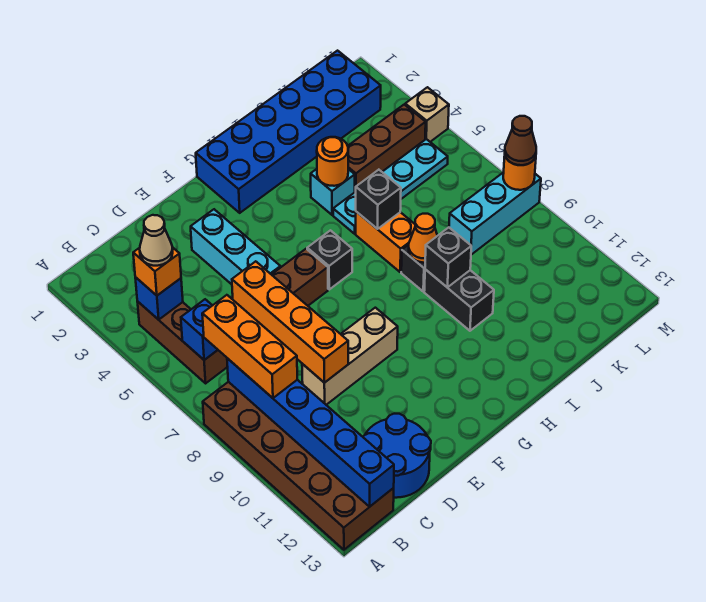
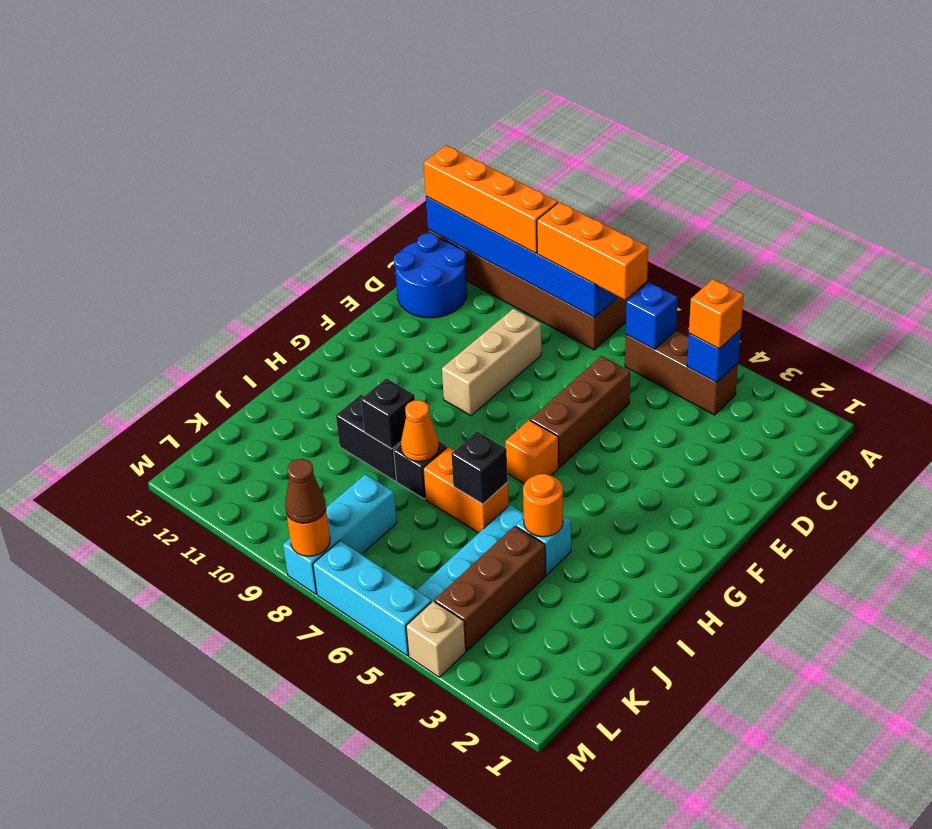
tan cone B4 level 4 -> none
orange brick D6:D9 level 2 -> orange brick B10:B13 level 3
cyan brick E3:E5 level 1 -> cyan brick M5:M7 level 1
blue brick G1:L2 level 1 -> none
black brick G6 level 1 -> orange brick G6 level 1

